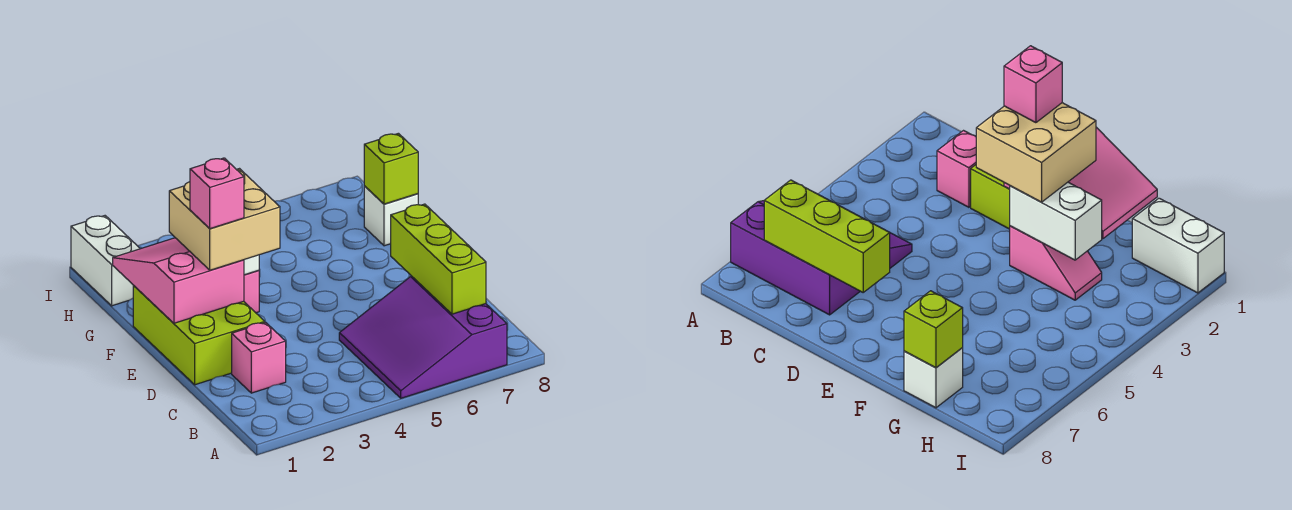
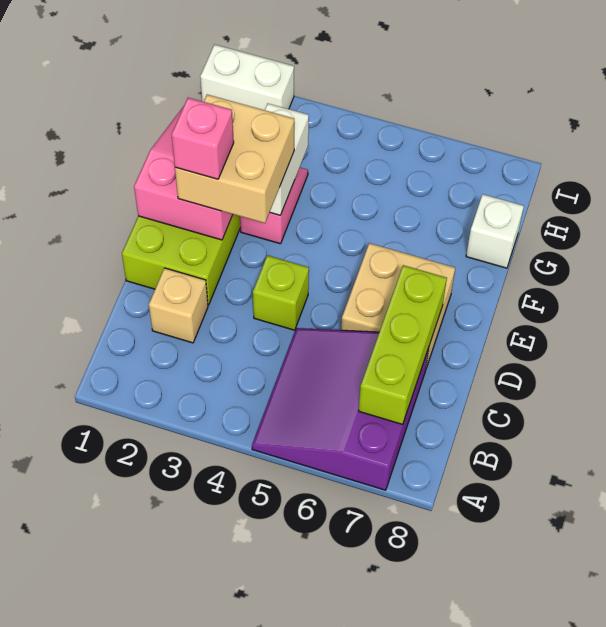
pink brick C2 level 1 -> tan brick C2 level 1
none -> tan brick D6:E7 level 1
lime brick G8 level 2 -> lime brick D4 level 1
white brick H1:I1 level 1 -> white brick I1:I2 level 1

